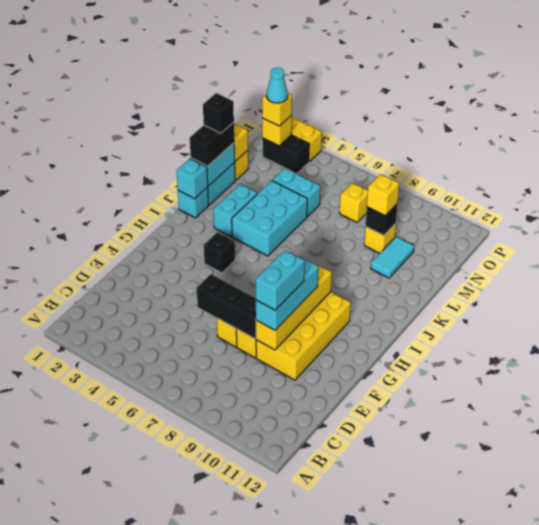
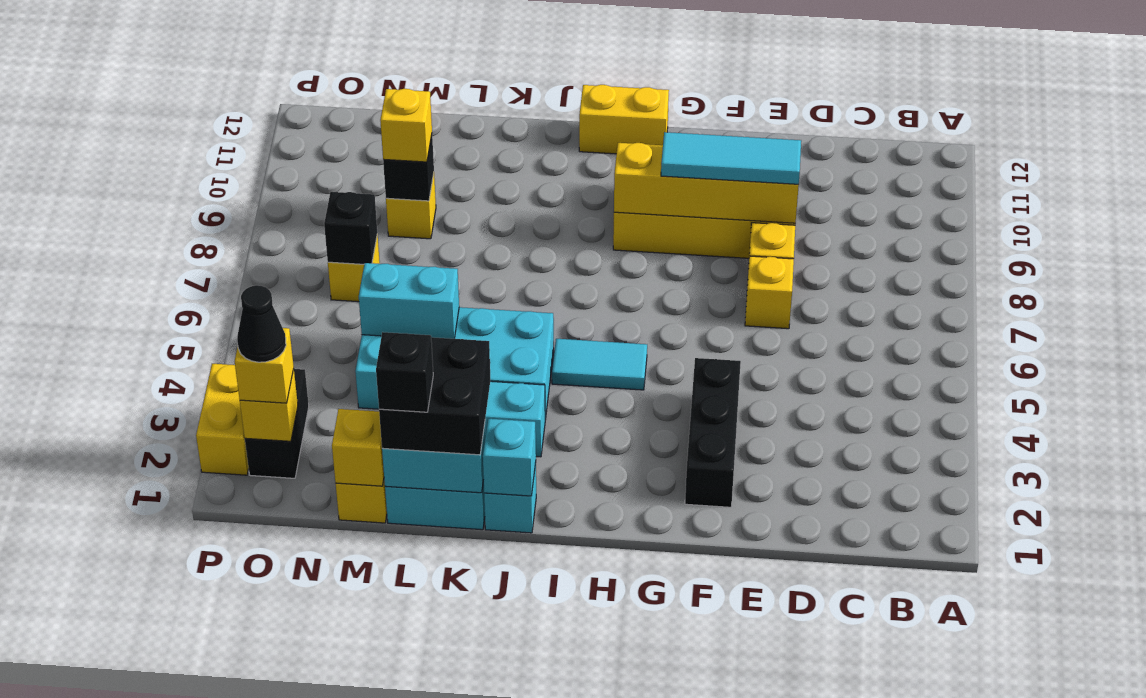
black brick E6:E8 level 2 -> black brick F2:F4 level 1
cyan brick E9:G9 level 3 -> cyan tile E9:G9 level 3
cyan brick E9:F9 level 4 -> cyan brick L5:M5 level 2
black brick H4 level 1 -> black brick N7 level 2
none -> yellow brick H12:I12 level 1
black brick K1:L1 level 3 -> black brick K1:L2 level 3
cyan tile L10:M10 level 1 -> cyan tile H5:I5 level 1
cyan cone O2 level 4 -> black cone O2 level 4

